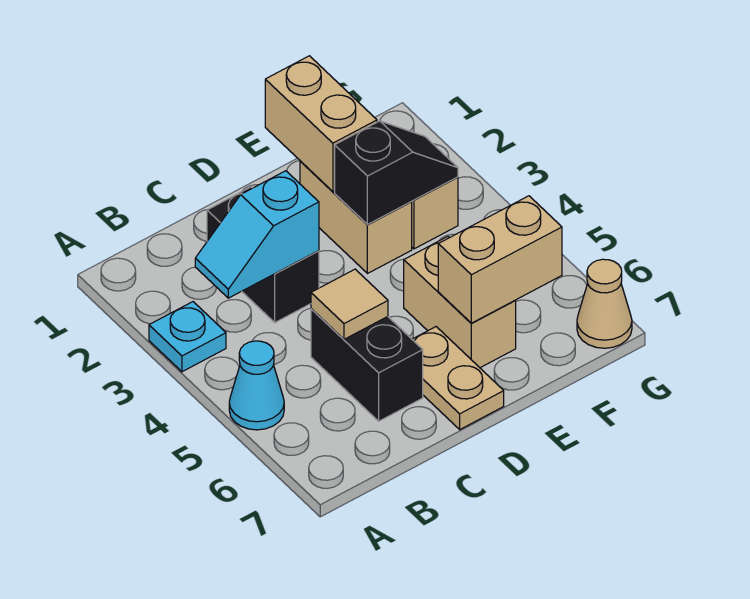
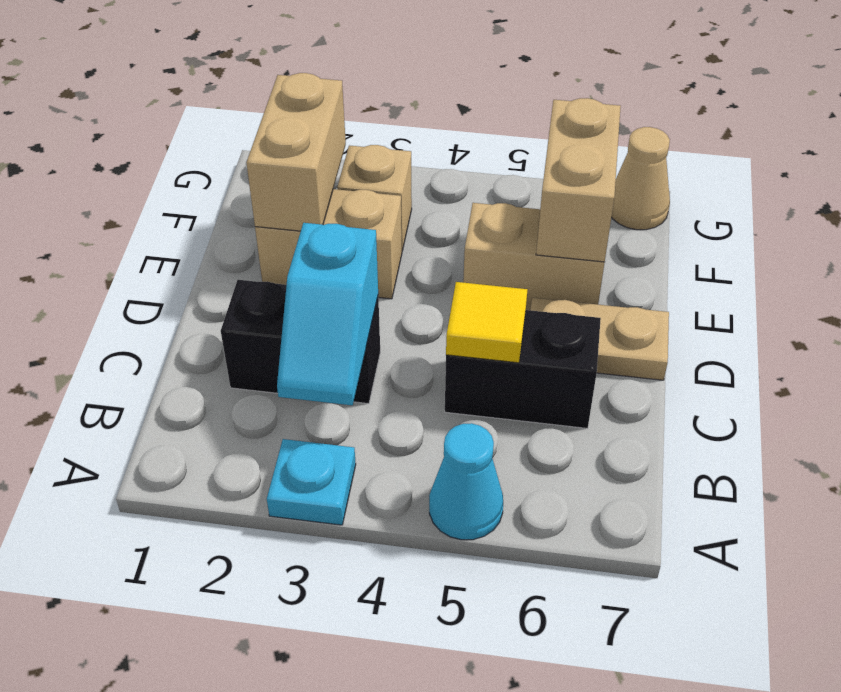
tan tile C5 level 2 -> yellow tile C5 level 2
tan brick E1:E2 level 2 -> tan brick E2:F2 level 2
black slope E3:F3 level 2 top E -> none

